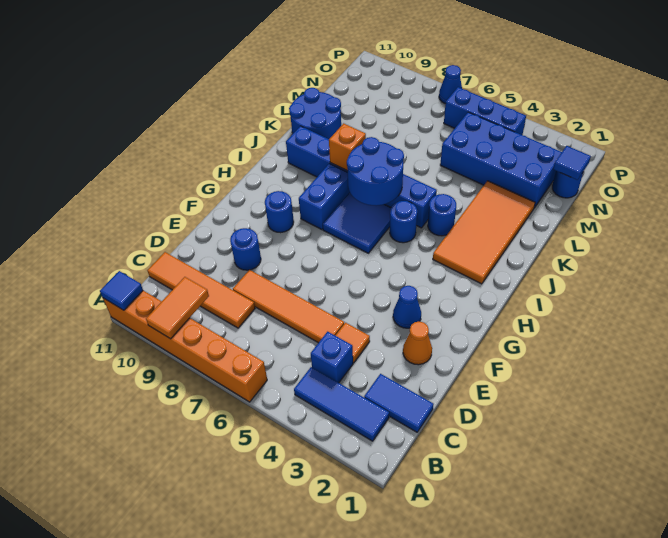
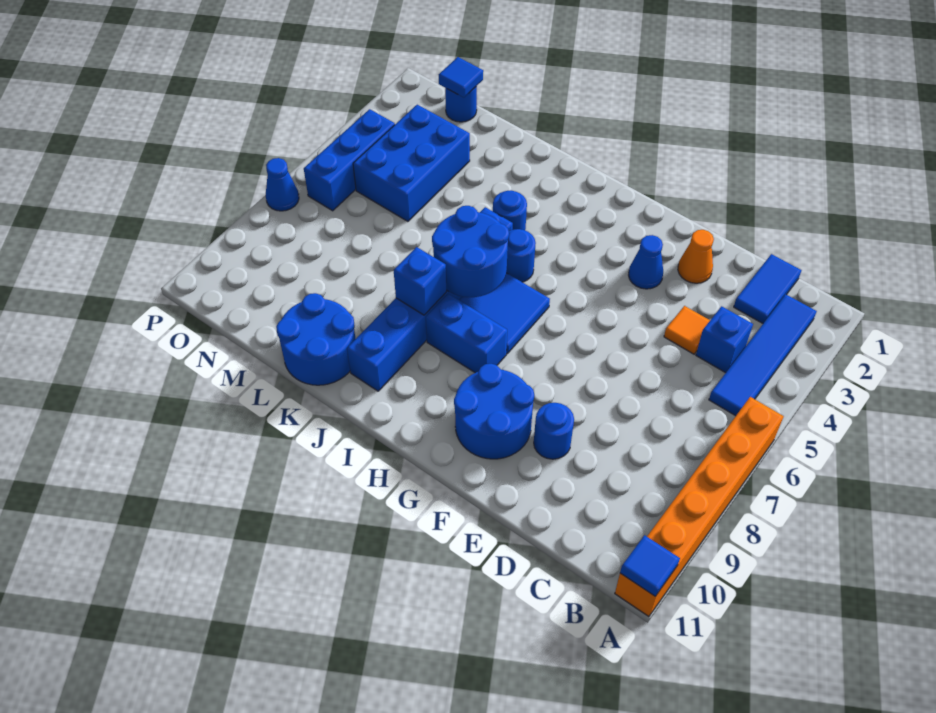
orange tile A9:B9 level 2 -> none
blue tile B2:B4 level 1 -> blue tile B2:B5 level 1
orange tile C8:C11 level 1 -> none
orange tile D5:D8 level 1 -> none
blue round brick G9 level 1 -> blue round brick F9:G10 level 1
orange tile I2:L3 level 1 -> none
orange brick J8 level 2 -> blue brick J8 level 2
blue brick M2:N5 level 1 -> blue brick M3:N5 level 1

